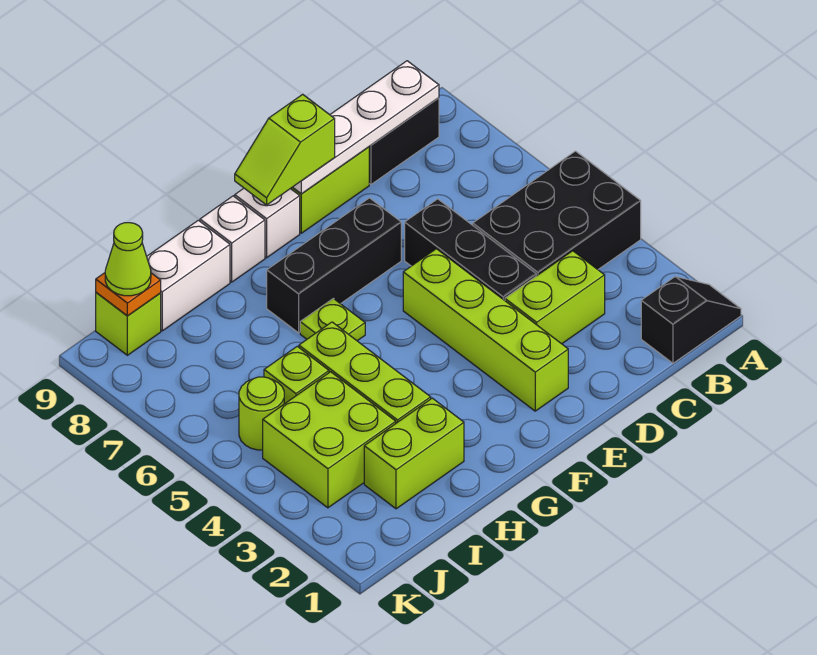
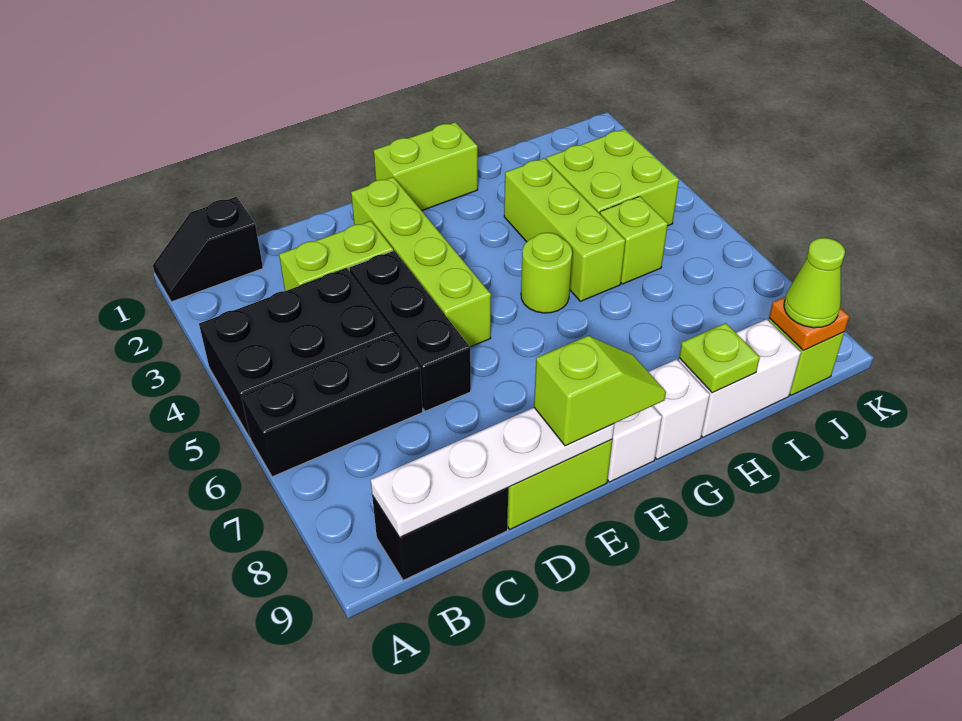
black brick E7:G7 level 1 -> black brick A6:C6 level 1
lime plate G6 level 1 -> lime plate H9 level 2
lime brick H2:I2 level 1 -> lime brick F1:G1 level 1
lime round brick J5 level 1 -> lime round brick G5 level 1

